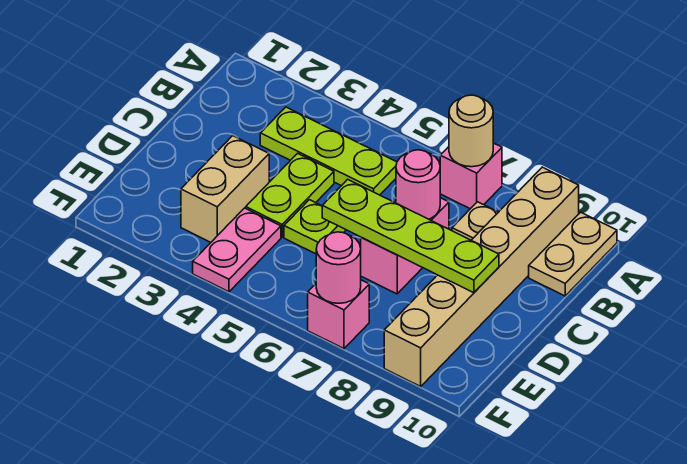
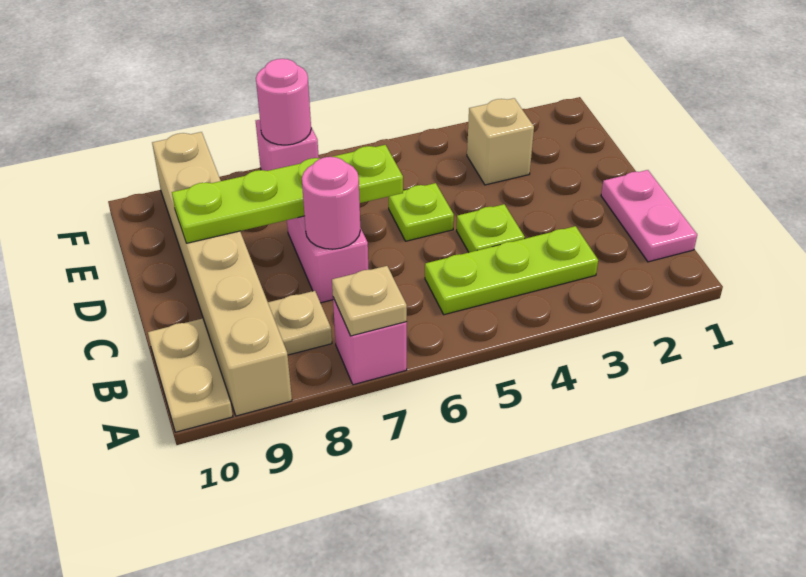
tan round brick A7 level 2 -> tan plate A7 level 2
lime plate C4:D4 level 1 -> lime plate C4 level 1
tan brick D3:E3 level 1 -> tan brick E3 level 1
pink plate E4:F4 level 1 -> pink plate B1:C1 level 1

